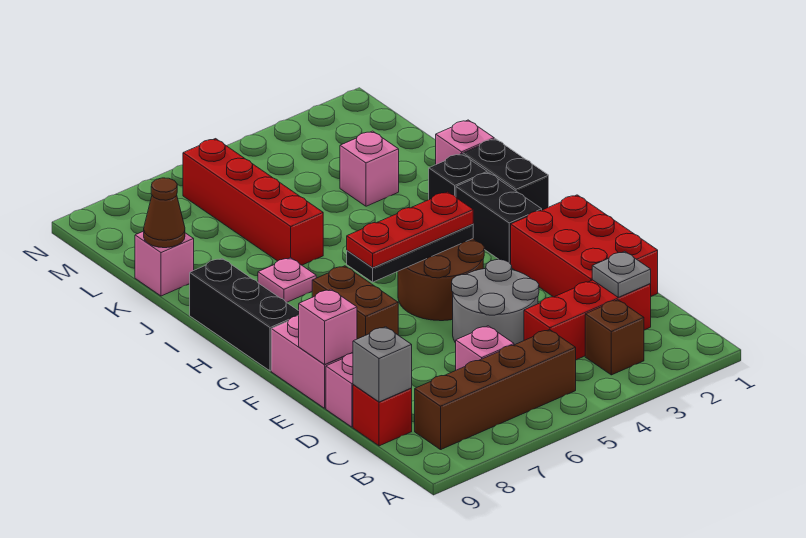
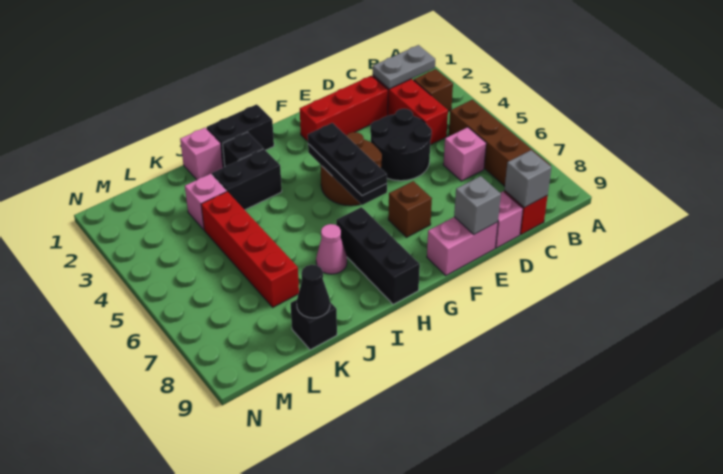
grey plate C2 level 2 -> grey plate B2:C2 level 2
red brick D1:F2 level 1 -> red brick D2:F2 level 1
grey round brick D4:E5 level 1 -> black round brick D4:E5 level 1
pink brick E9 level 2 -> grey brick E9 level 2
brown brick F7:G7 level 1 -> brown brick F7 level 1
black brick G2:H2 level 1 -> black brick I3:J3 level 1
red plate G4:G6 level 3 -> black plate G4:G6 level 3
black brick G9:I9 level 1 -> black brick H7:H9 level 1
pink plate I7 level 1 -> pink cone I7 level 1
red brick J6:M6 level 1 -> red brick K4:K7 level 1
pink brick K9 level 1 -> black brick K9 level 1
brown cone K9 level 2 -> black cone K9 level 2

